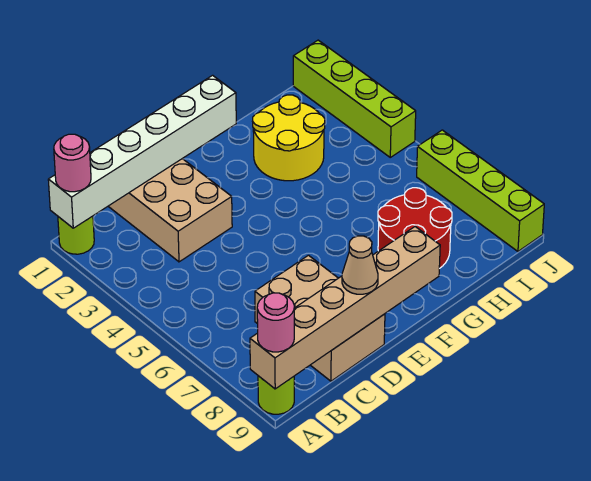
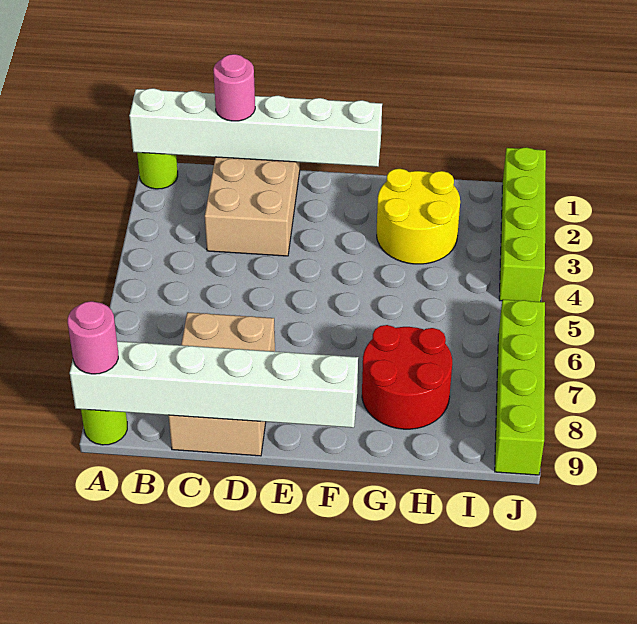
pink round brick A1 level 3 -> pink round brick C1 level 3
tan brick A9:F9 level 2 -> white brick A9:F9 level 2
tan cone D9 level 3 -> none

